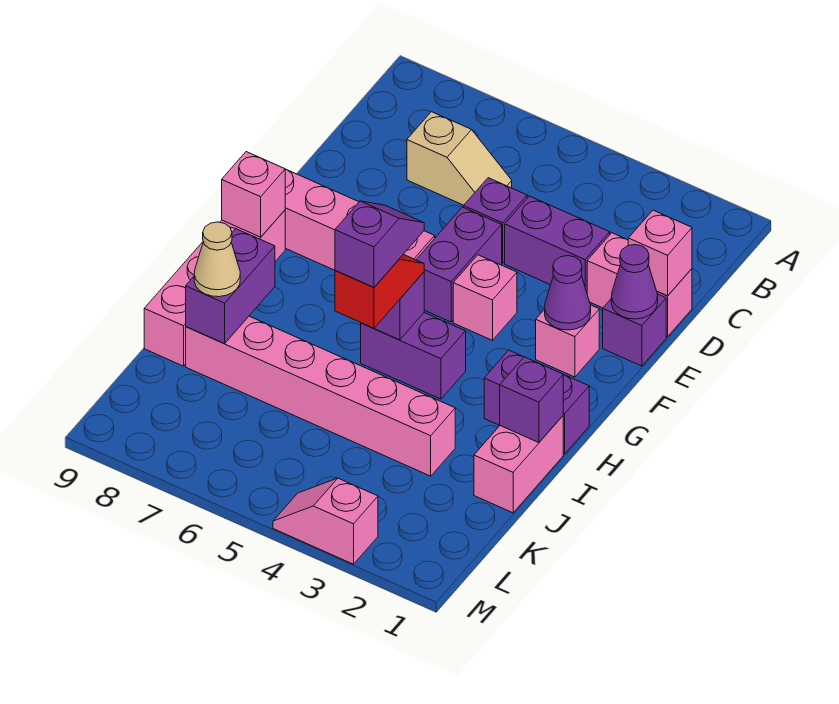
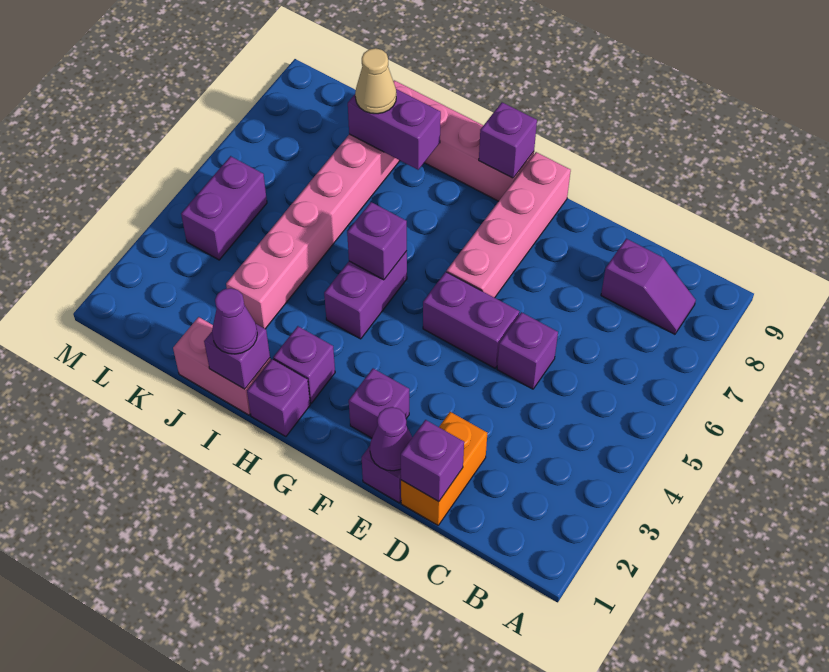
tan slope C6:C7 level 1 top 7 -> none
pink brick D1:D2 level 1 -> orange brick D1:D2 level 1
pink brick D1 level 2 -> purple brick D1 level 2
purple brick D3:D4 level 1 -> purple brick L4:L5 level 1
pink brick F2 level 1 -> purple brick F2 level 1
purple cone F2 level 2 -> purple cone I1 level 3
pink brick F4 level 1 -> none
pink brick G9 level 2 -> purple brick G9 level 2
red slope H5:I5 level 3 top I -> none
purple slope H5:I5 level 4 top I -> purple slope B8:C8 level 1 top C
pink slope M3:M4 level 1 top 3 -> none

